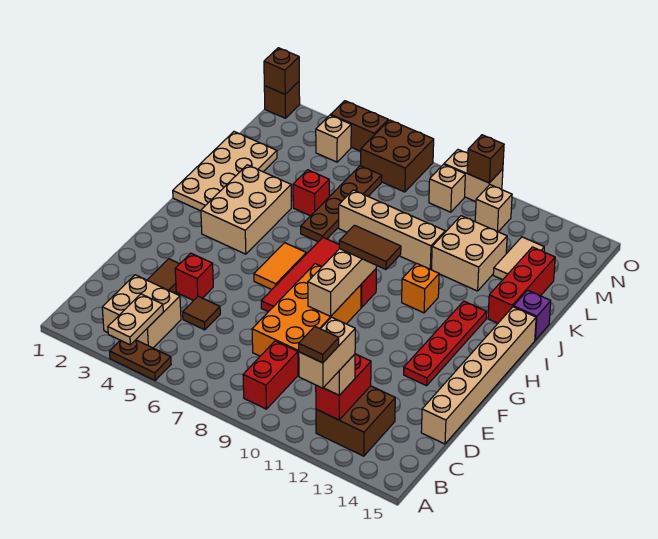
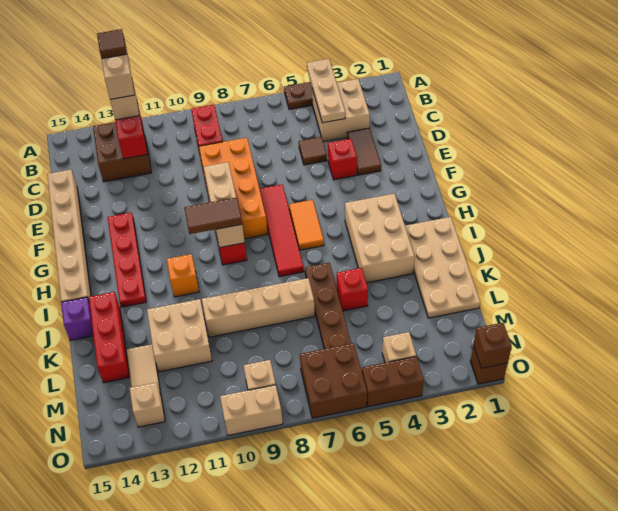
tan plate A4:B4 level 2 -> tan plate A4:C4 level 2
tan brick N11 level 1 -> tan brick N13 level 1
brown brick O10 level 2 -> none

